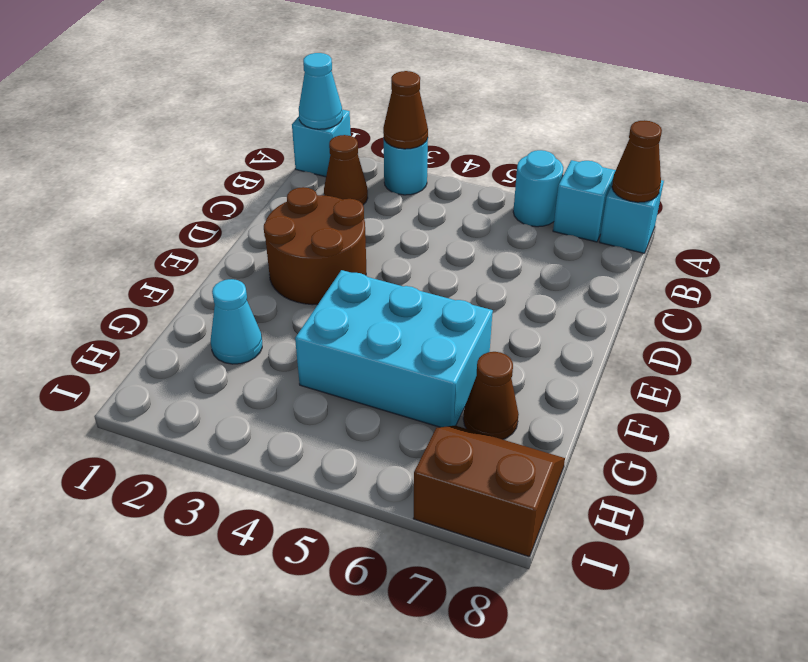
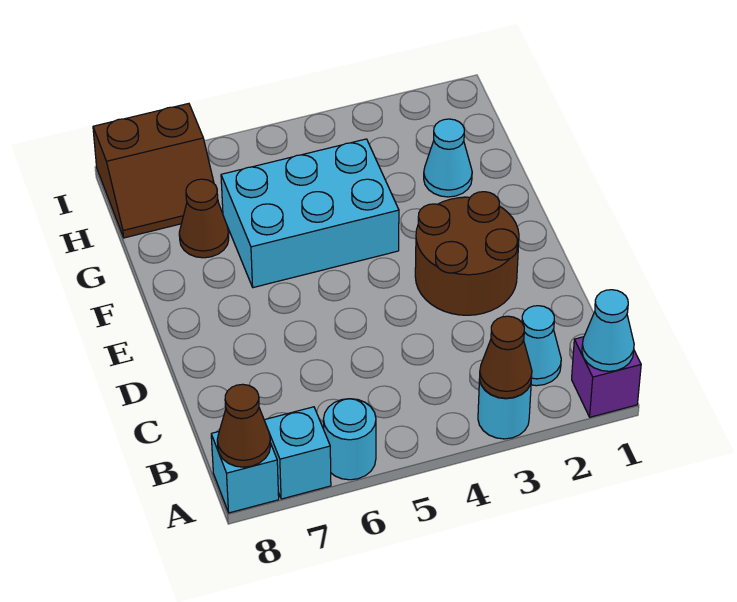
cyan brick A1 level 1 -> purple brick A1 level 1
brown cone B2 level 1 -> cyan cone B2 level 1

